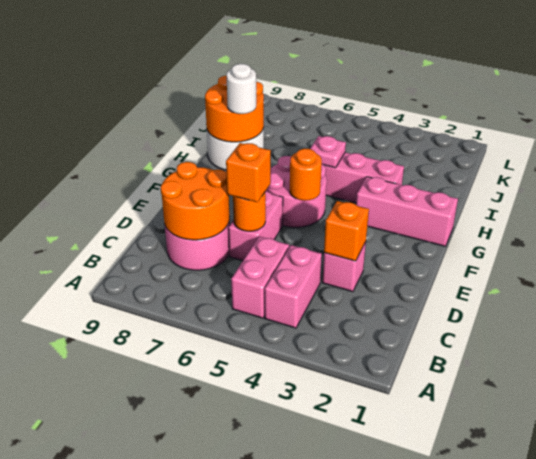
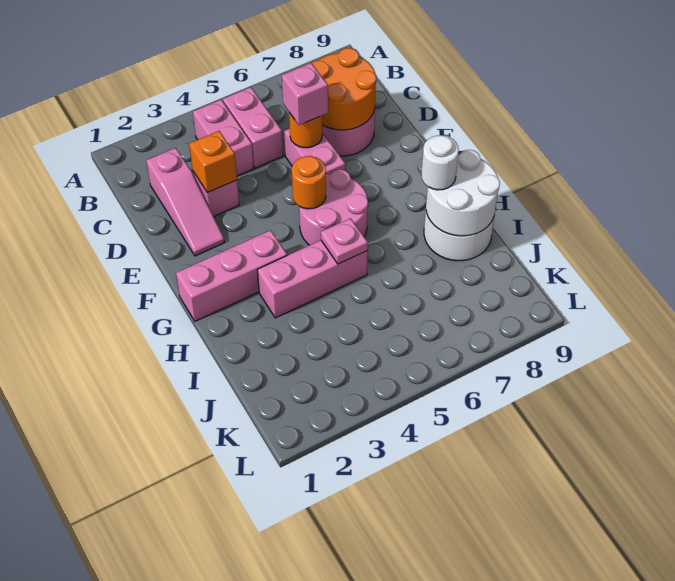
none -> pink slope C2:E2 level 1 top C
orange brick D6 level 3 -> pink brick D6 level 3
orange round brick H8:I9 level 2 -> white round brick H8:I9 level 2

